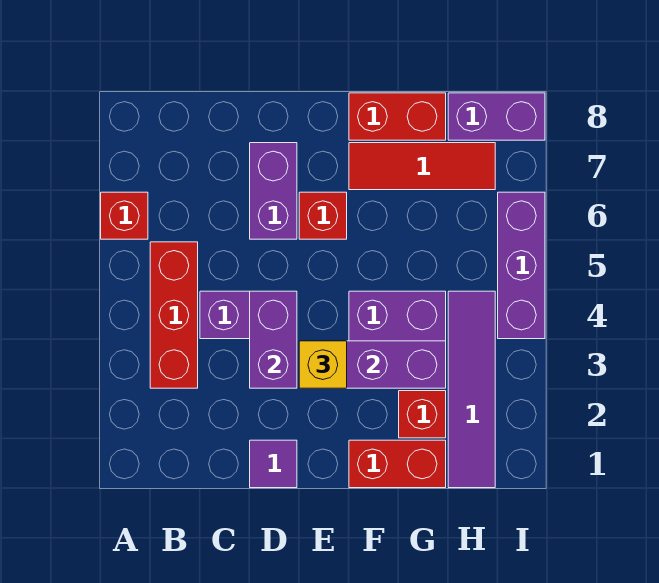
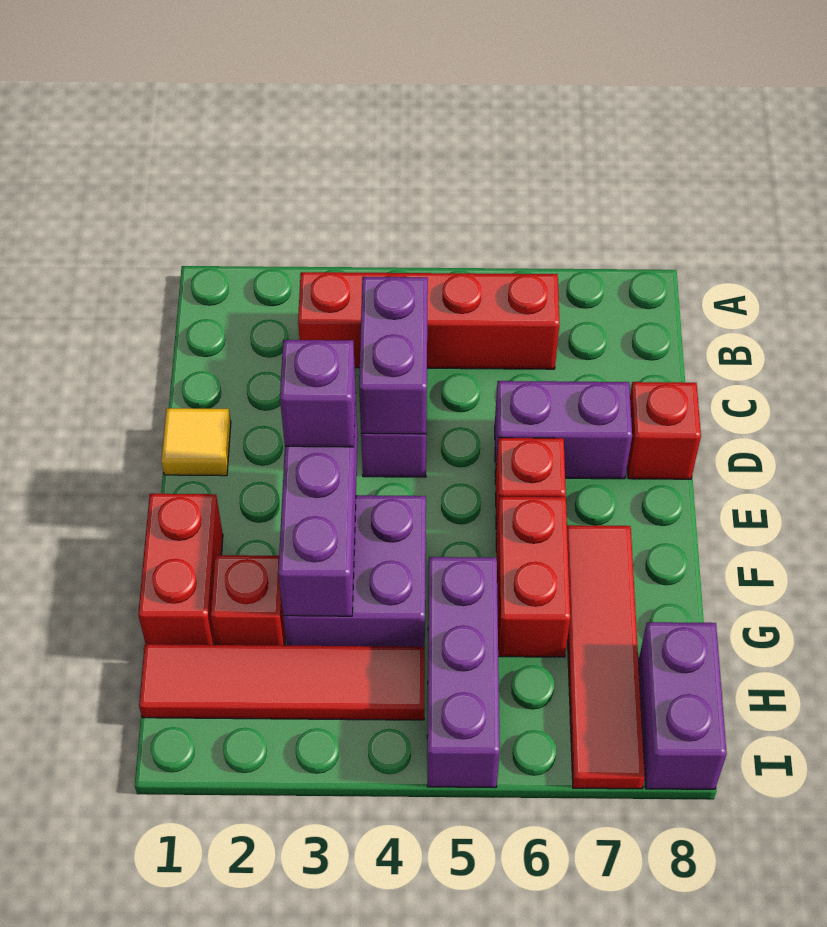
red brick A6 level 1 -> red brick D8 level 1
red brick B3:B5 level 1 -> red brick B3:B6 level 1
purple tile D1 level 1 -> yellow tile D1 level 1
purple brick D3:D4 level 2 -> purple brick C4:D4 level 2
yellow brick E3 level 3 -> purple brick E3 level 3
red tile F7:H7 level 1 -> red tile F7:I7 level 1
red brick F8:G8 level 1 -> red brick F6:G6 level 1
purple tile H1:H4 level 1 -> red tile H1:H4 level 1
purple brick I4:I6 level 1 -> purple brick G5:I5 level 1

